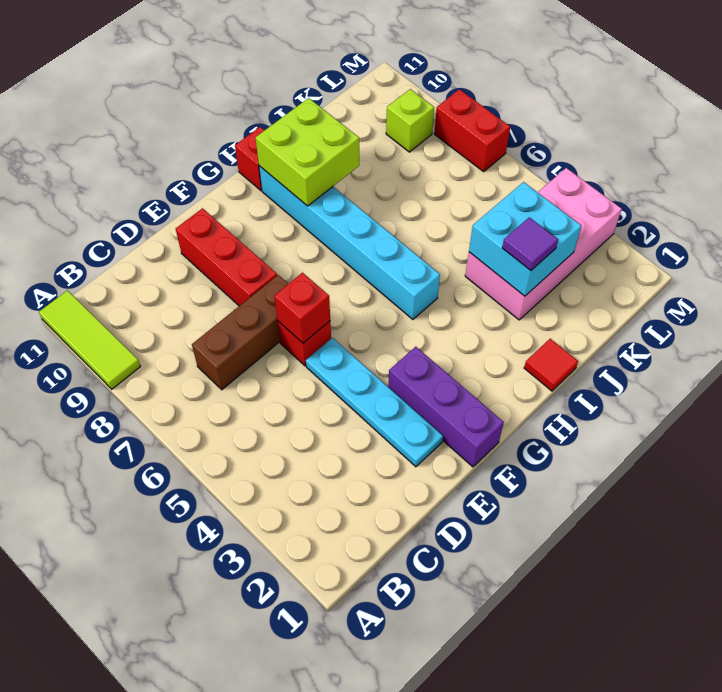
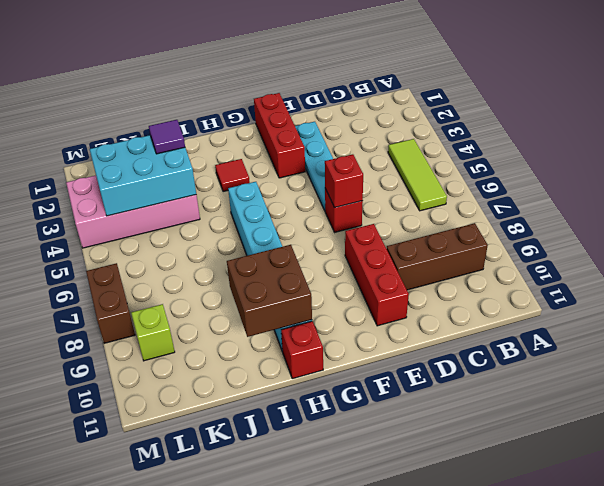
lime tile A9:A11 level 1 -> lime tile B4:B6 level 1
brown brick C7:E7 level 1 -> brown brick B9:D9 level 1
purple brick F1:F3 level 1 -> red brick F1:F3 level 1
lime brick H9:I10 level 2 -> brown brick H9:I10 level 2
red tile I1 level 1 -> red tile H3 level 1
cyan brick J3:K4 level 2 -> cyan brick J3:L4 level 2
red brick M7:M8 level 1 -> brown brick M7:M8 level 1

